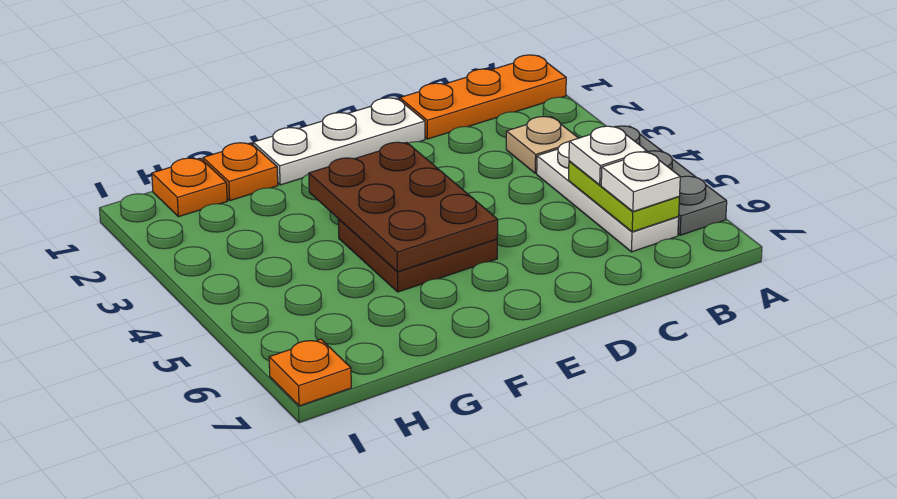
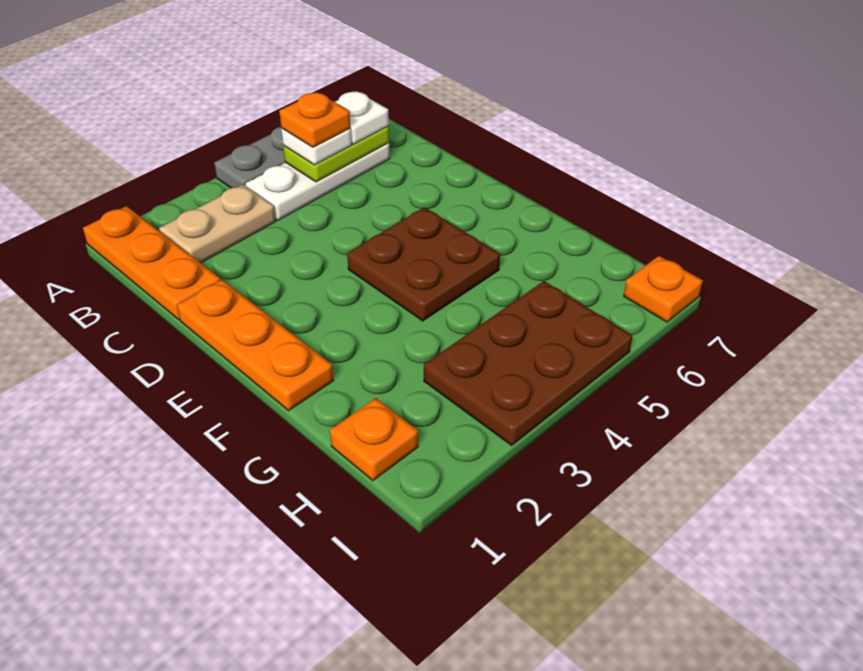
tan plate B3 level 1 -> tan plate B2:B3 level 1
white plate D1:F1 level 1 -> orange plate D1:F1 level 1
brown plate E3:F5 level 2 -> brown plate H3:I5 level 1
orange plate G1 level 1 -> orange plate B5 level 4

